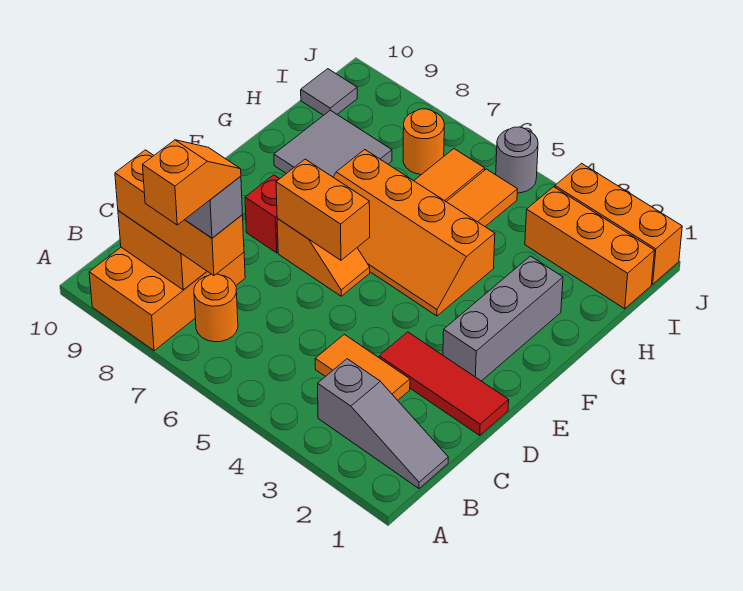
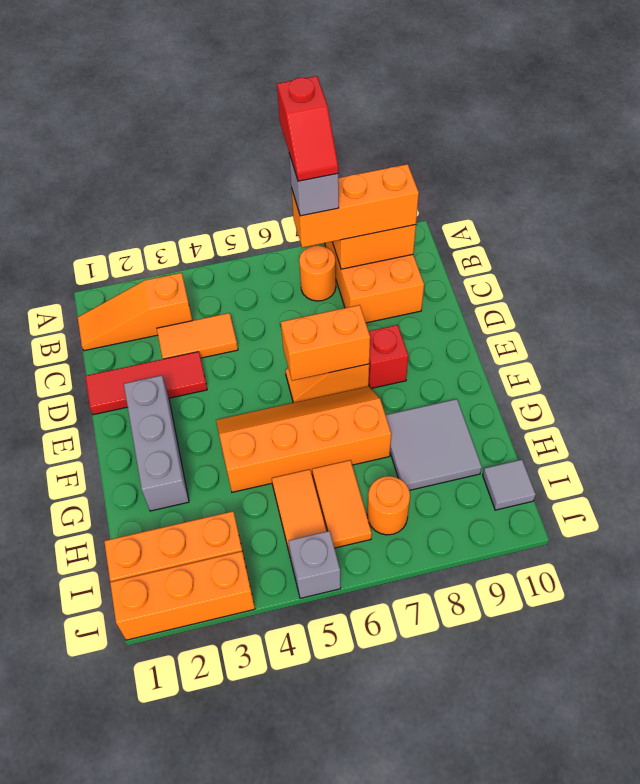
orange slope A7:B7 level 5 top A -> red slope A7:B7 level 5 top A
grey slope B1:B3 level 1 top 3 -> orange slope B1:B3 level 1 top 3
grey round brick J5 level 1 -> grey brick J5 level 1

